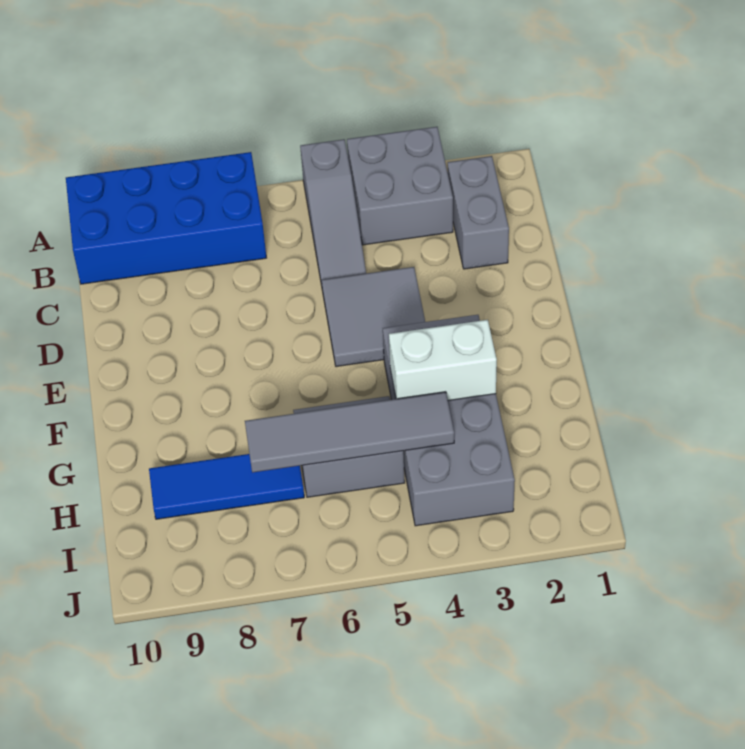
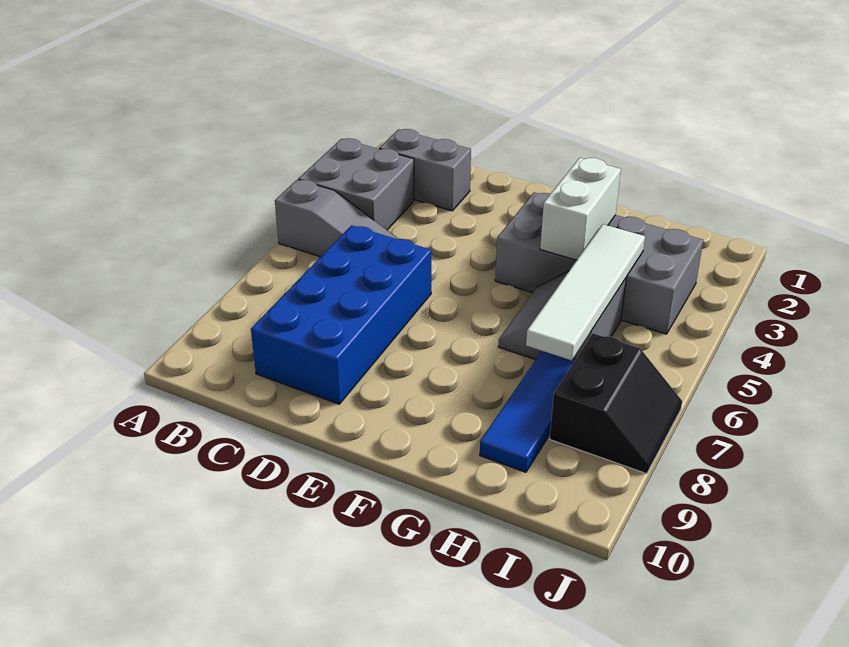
blue brick A7:B10 level 1 -> blue brick C6:D9 level 1
grey tile D4:E5 level 1 -> none
grey tile H4:H7 level 2 -> white tile H4:H7 level 2
none -> black slope I7:J8 level 1 top I

